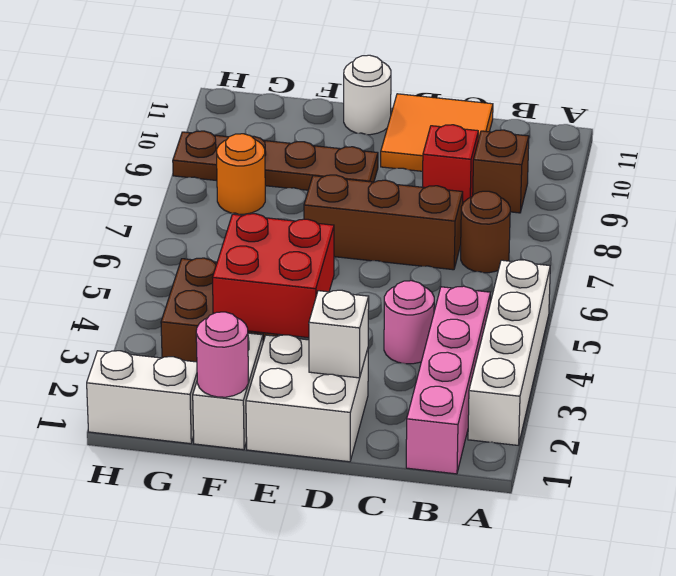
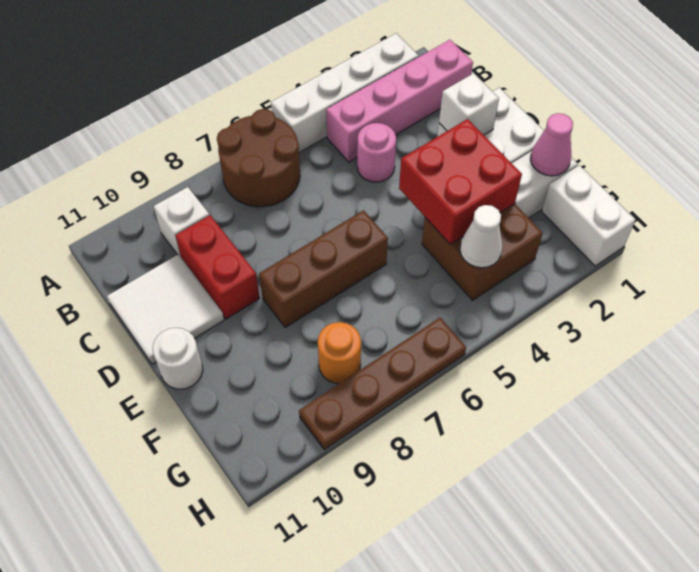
brown round brick B7 level 1 -> brown round brick A6:B7 level 1
brown brick B9 level 1 -> white brick B9 level 1
brown brick C7:E7 level 1 -> brown brick E6:E8 level 1
red brick C9 level 1 -> red brick C9:D9 level 1
orange tile C10:D11 level 1 -> white tile C10:D11 level 1
brown plate E9:H9 level 1 -> brown plate H6:H9 level 1
pink round brick F1 level 2 -> pink cone F1 level 2
none -> white cone G4 level 2

